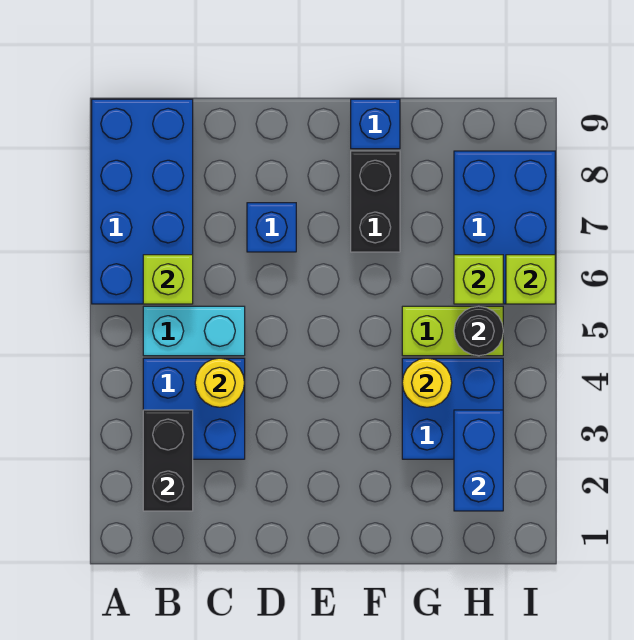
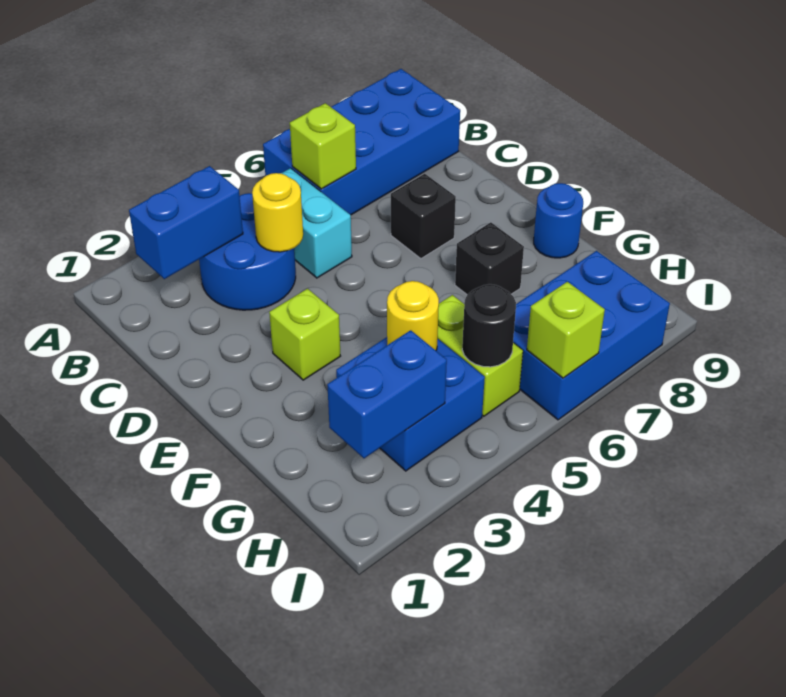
black brick B2:B3 level 2 -> blue brick B2:B3 level 2
blue brick B3:C4 level 1 -> blue round brick B3:C4 level 1
blue brick D7 level 1 -> black brick D7 level 1
black brick F7:F8 level 1 -> black brick F7 level 1
blue brick F9 level 1 -> blue round brick F9 level 1
lime brick H6 level 2 -> lime brick E3 level 1

